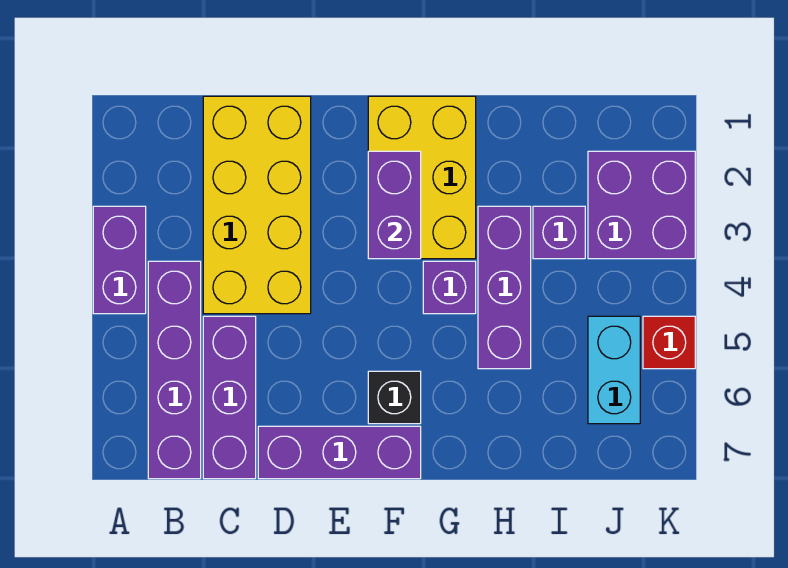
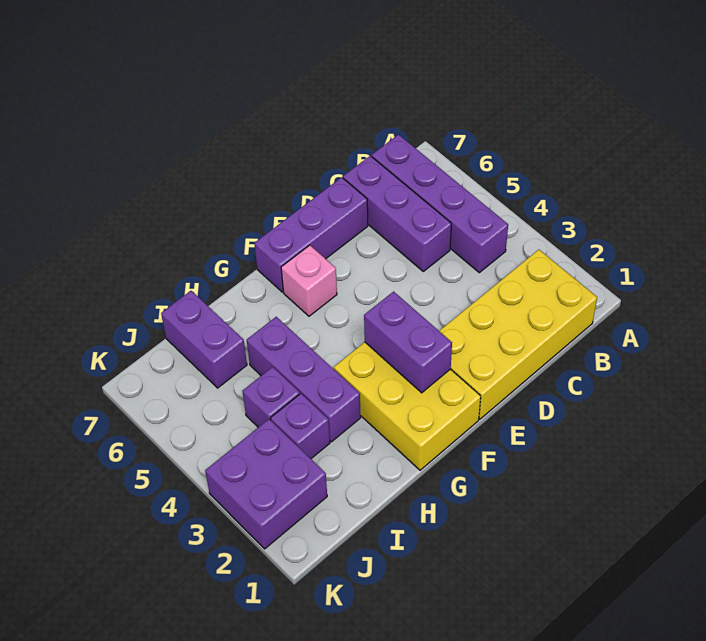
purple brick A3:A4 level 1 -> purple brick I6:I7 level 1
yellow brick C1:D4 level 1 -> yellow brick B1:E2 level 1
black brick F6 level 1 -> pink brick F6 level 1
purple brick G4 level 1 -> purple brick I4 level 1
cyan brick J5:J6 level 1 -> none
red brick K5 level 1 -> none

